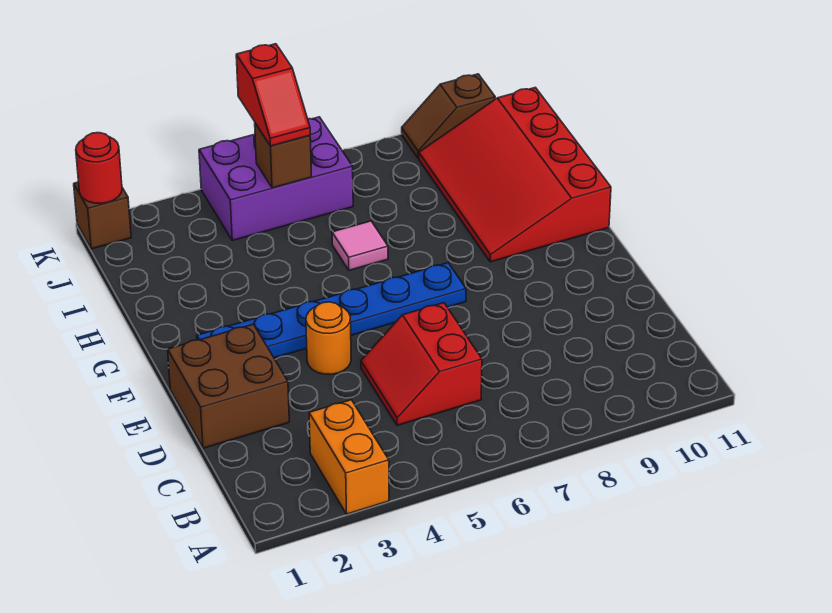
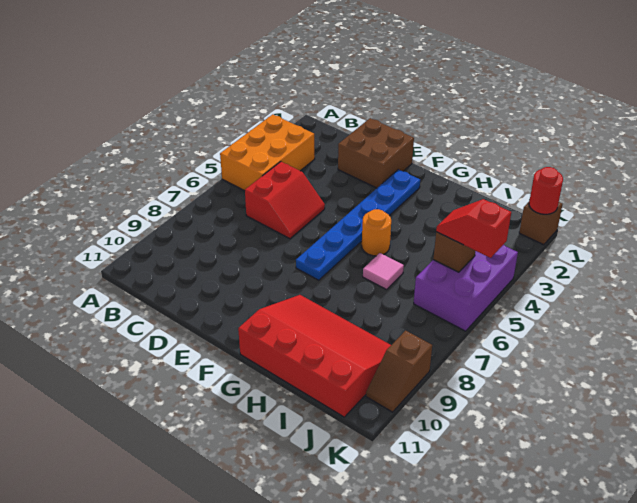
orange brick A3:B3 level 1 -> orange brick A3:B5 level 1
red slope C5:D6 level 1 top 6 -> red slope C5:D6 level 1 top C
orange round brick E4 level 1 -> orange round brick G5 level 1
brown slope K9:K10 level 1 top 10 -> brown slope K9:K10 level 1 top 9

